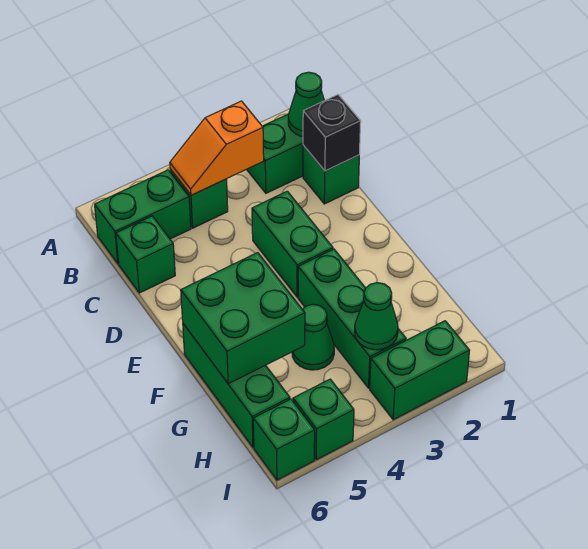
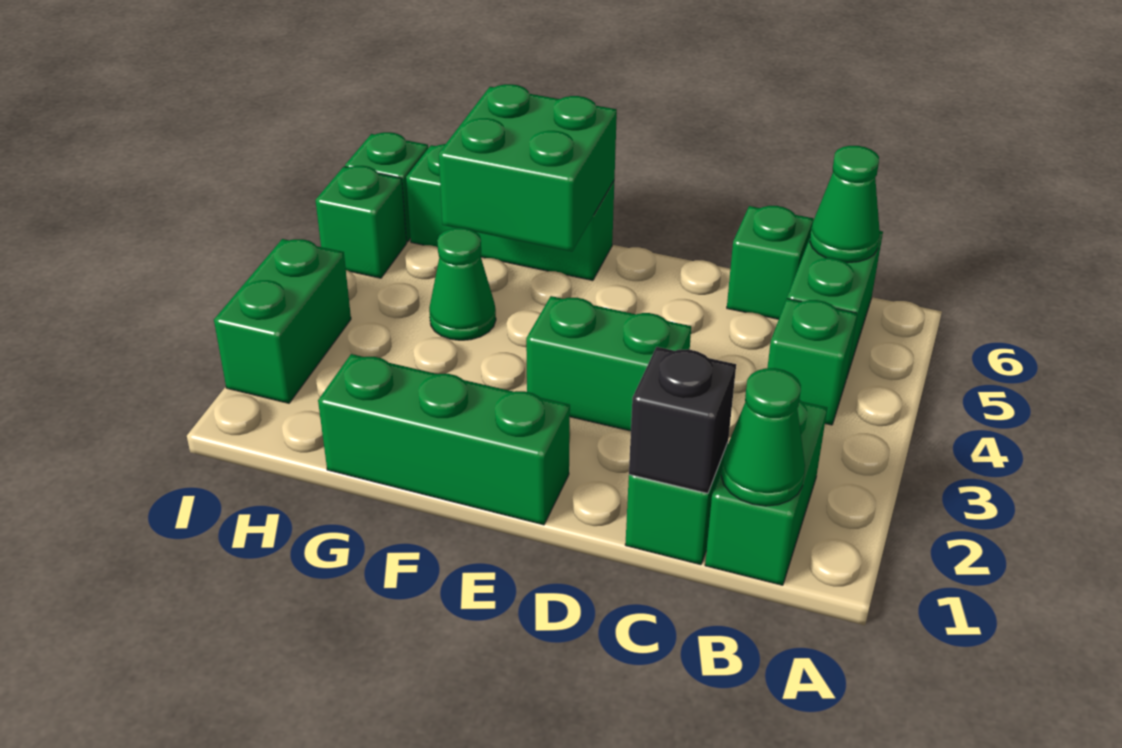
orange slope B3:B4 level 2 top 3 -> none
green brick F3:H3 level 1 -> green brick E1:G1 level 1
green cone H3 level 2 -> green cone B6 level 2

